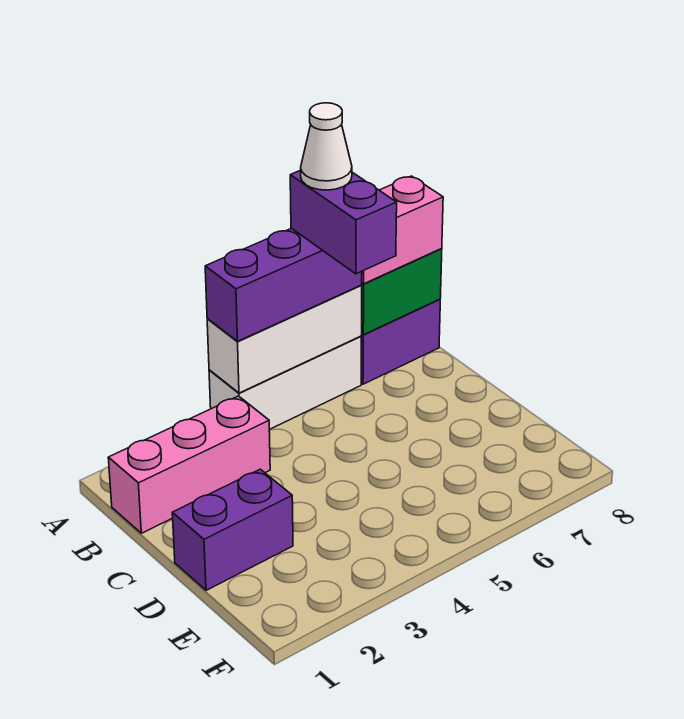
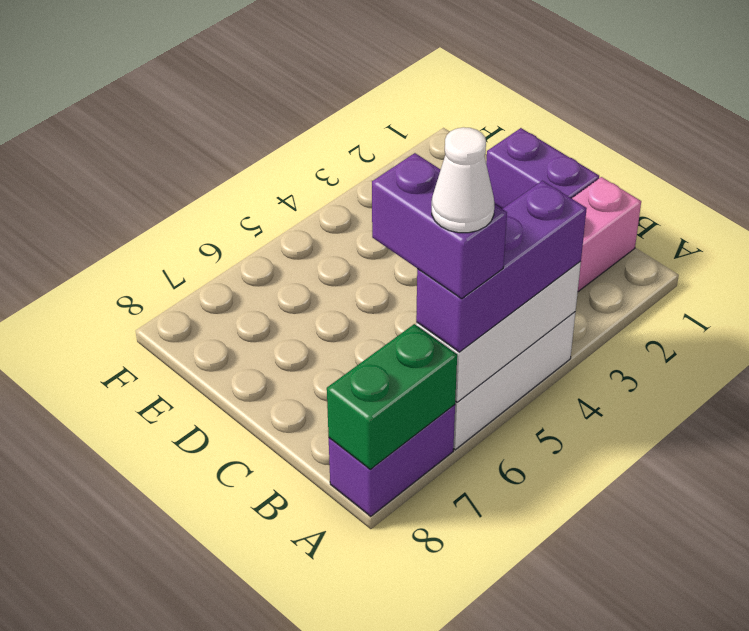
pink brick A7:A8 level 3 -> none
purple brick D1:D2 level 1 -> purple brick C1:D1 level 1

